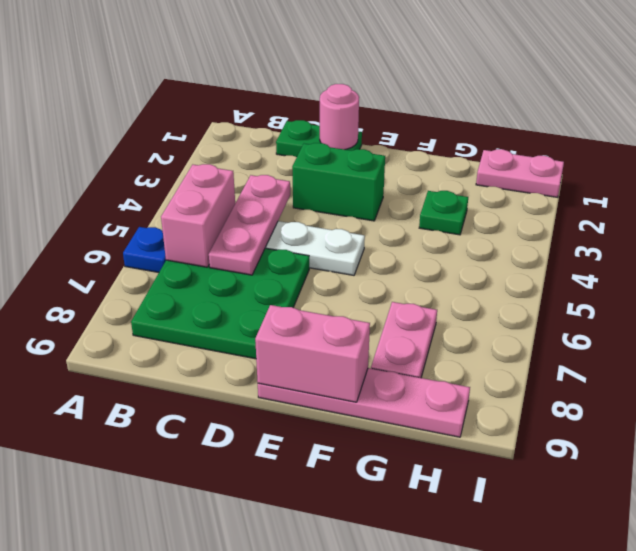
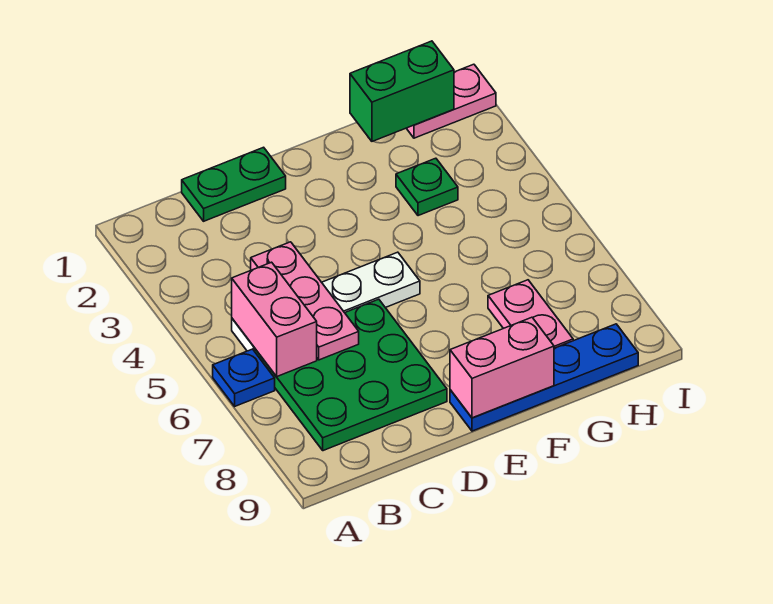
pink round brick D1 level 2 -> none
green brick D3:E3 level 1 -> green brick G1:H1 level 2
pink plate E9:H9 level 1 -> blue plate E9:H9 level 1

